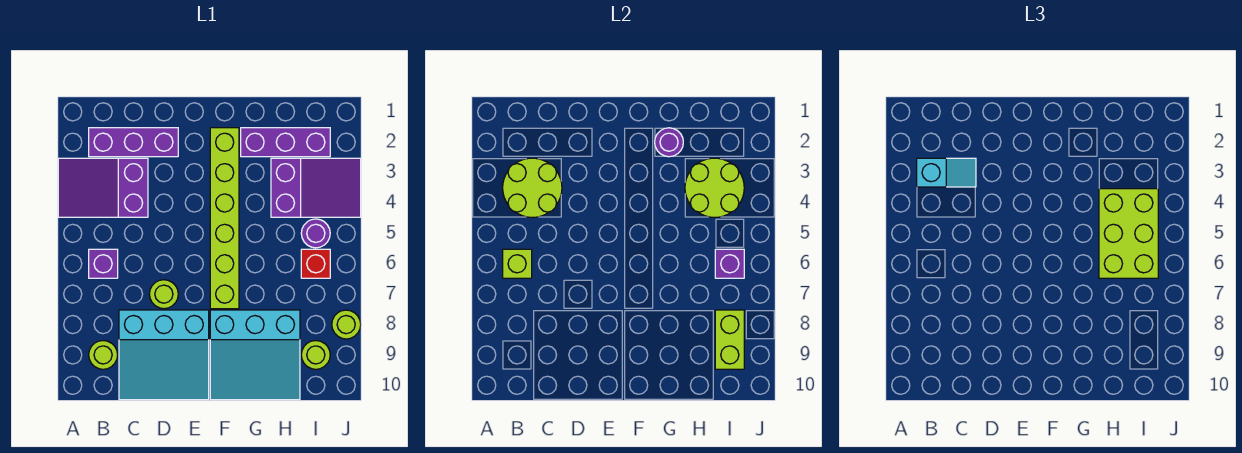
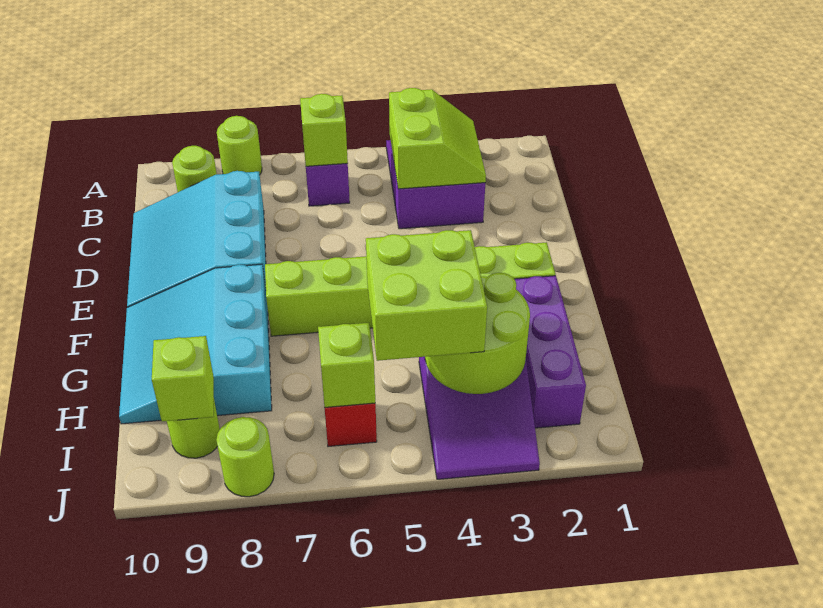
purple brick B2:D2 level 1 -> none
lime round brick B3:C4 level 2 -> lime slope B3:C4 level 2 top 4
cyan slope B3:C3 level 3 top B -> none
lime round brick D7 level 1 -> lime round brick A8 level 1
purple round brick G2 level 2 -> none
lime brick H4:I6 level 3 -> lime brick H4:I5 level 3
purple round brick I5 level 1 -> none
purple brick I6 level 2 -> lime brick I6 level 2
lime brick I8:I9 level 2 -> lime brick I9 level 2

